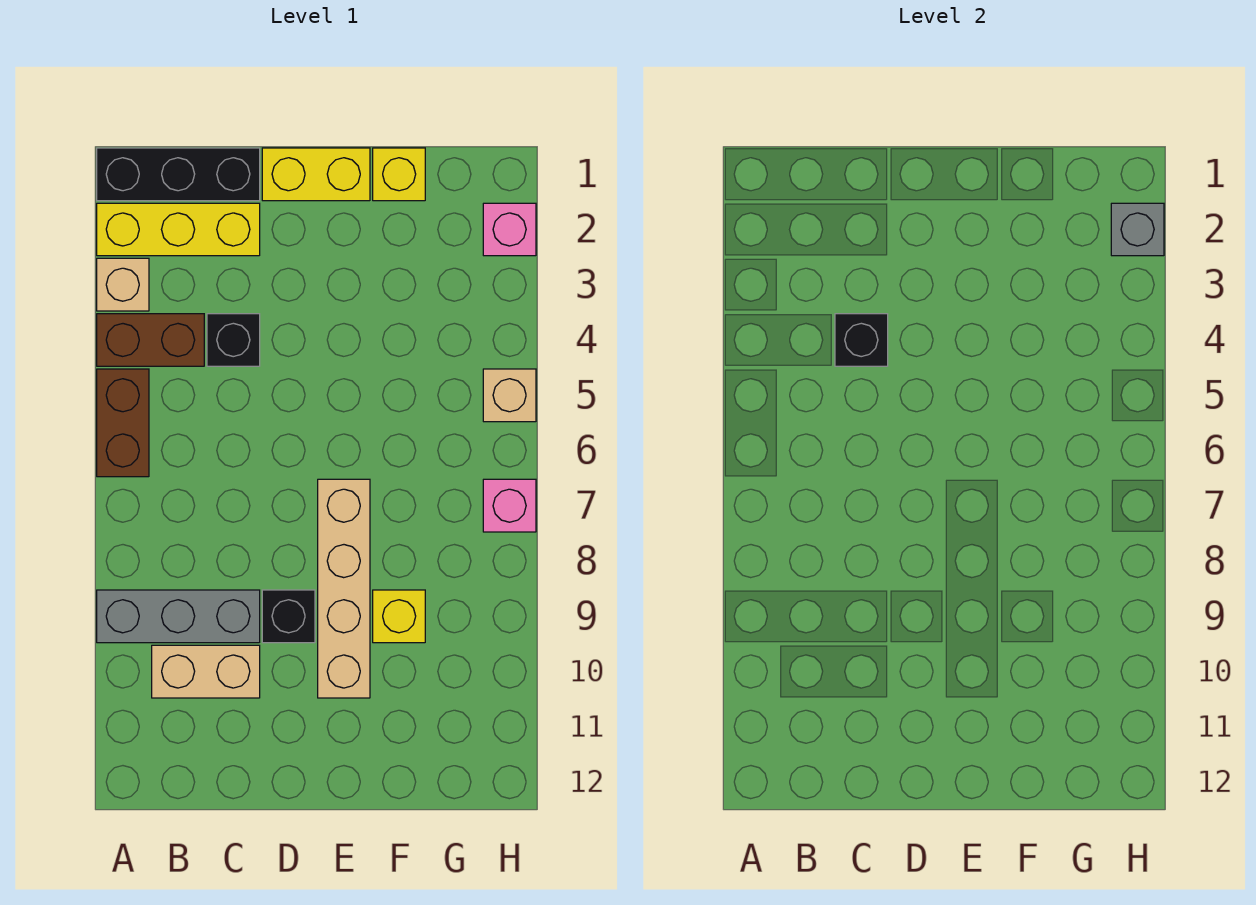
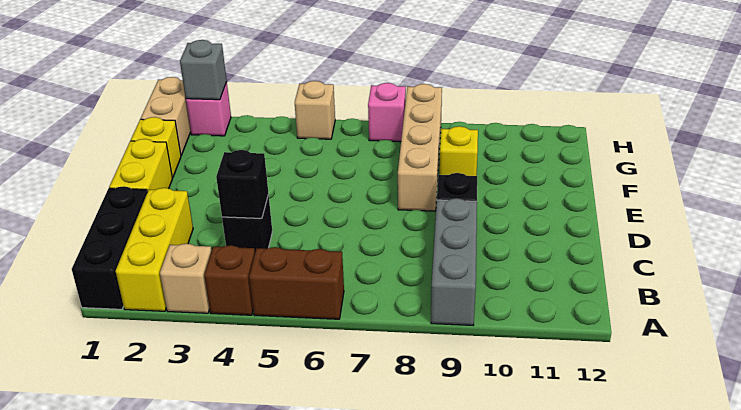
brown brick A4:B4 level 1 -> brown brick A4 level 1
tan brick B10:C10 level 1 -> tan brick G1:H1 level 1
tan brick E7:E10 level 1 -> tan brick E8:H8 level 1

